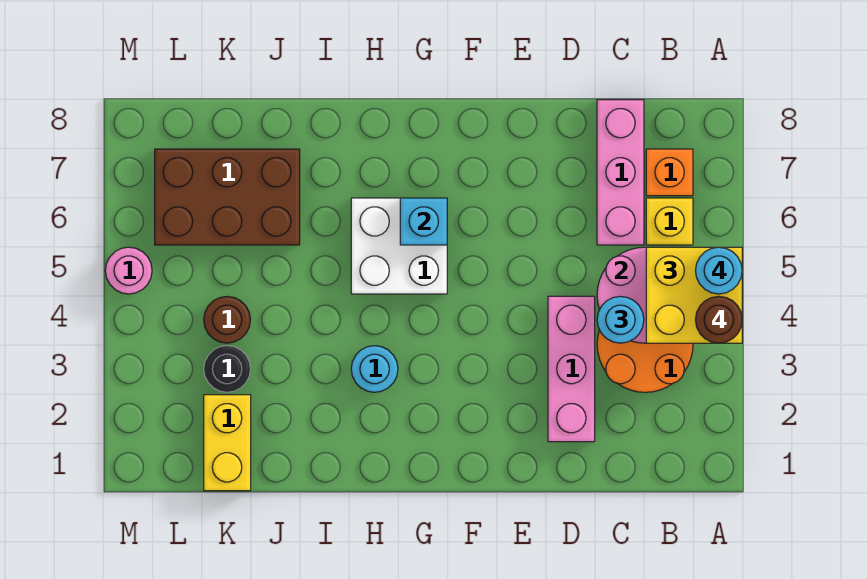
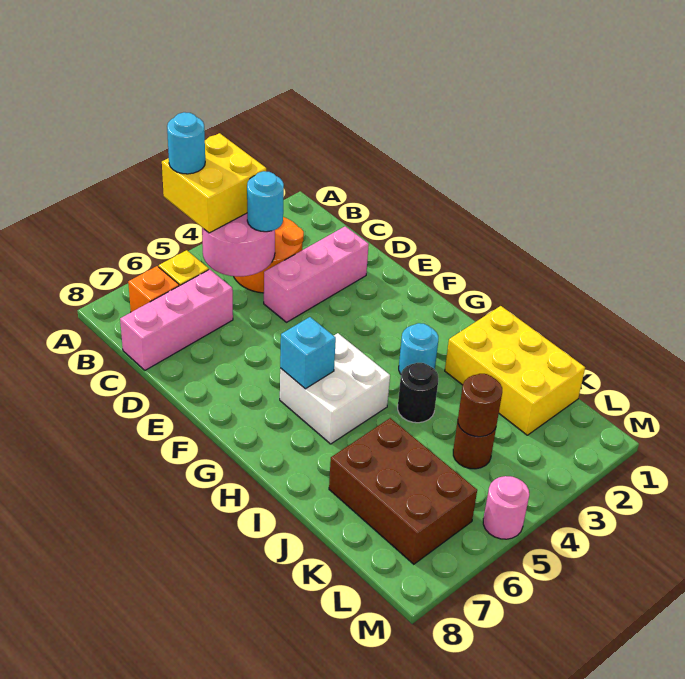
brown round brick A4 level 4 -> brown round brick K4 level 2
yellow brick K1:K2 level 1 -> yellow brick I1:K2 level 1
black round brick K3 level 1 -> black round brick I4 level 1

